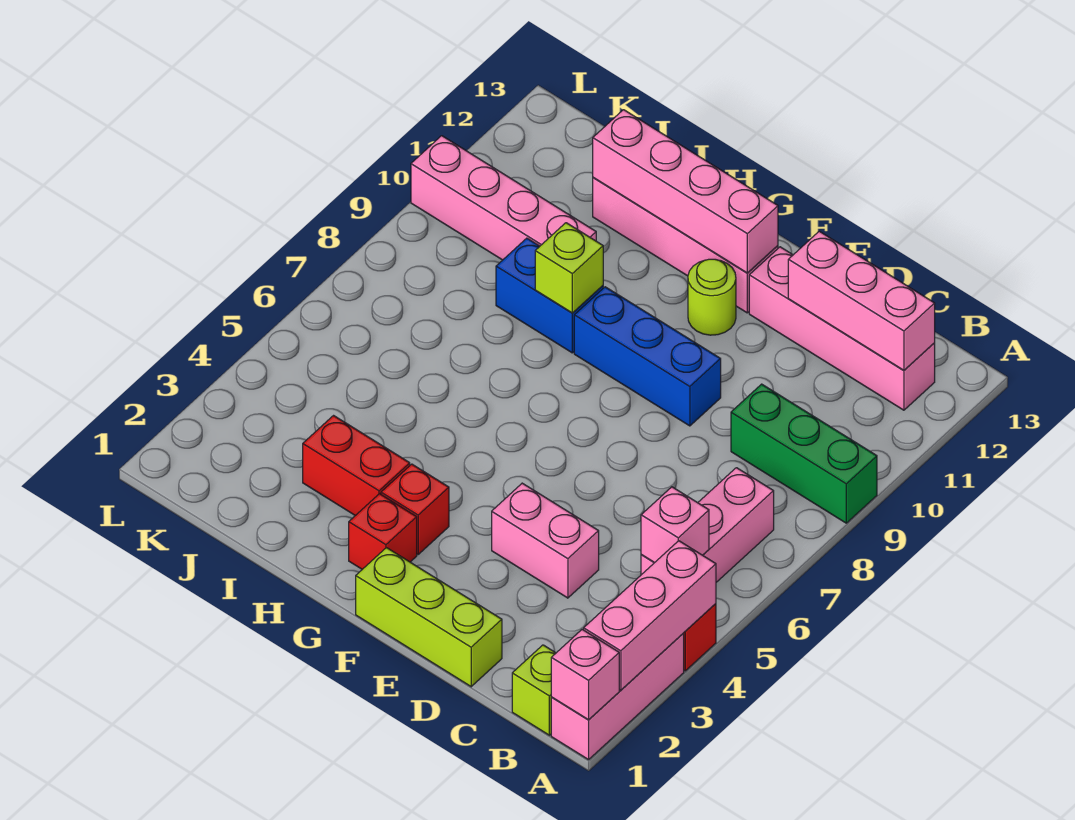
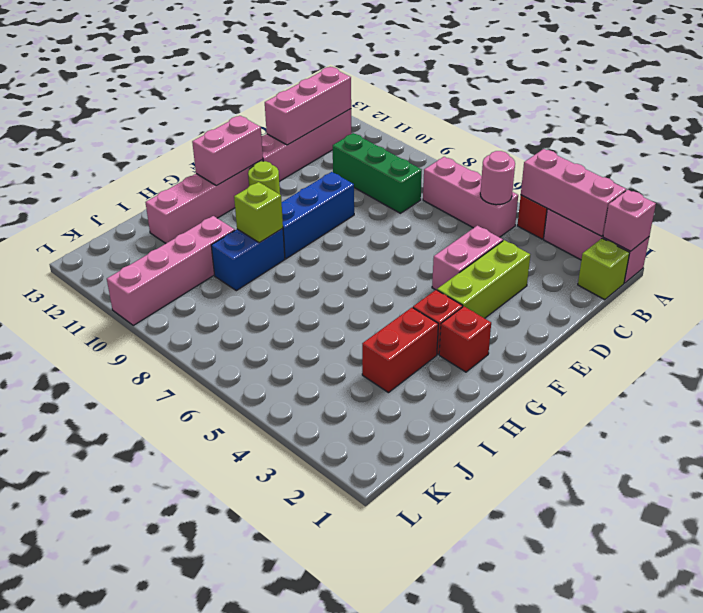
green brick A9:C9 level 1 -> green brick C8:C10 level 1
pink brick B5 level 2 -> pink round brick B5 level 2
lime brick D1:F1 level 1 -> lime brick D3:F3 level 1
pink brick F12:I12 level 2 -> pink brick F12:G12 level 2

